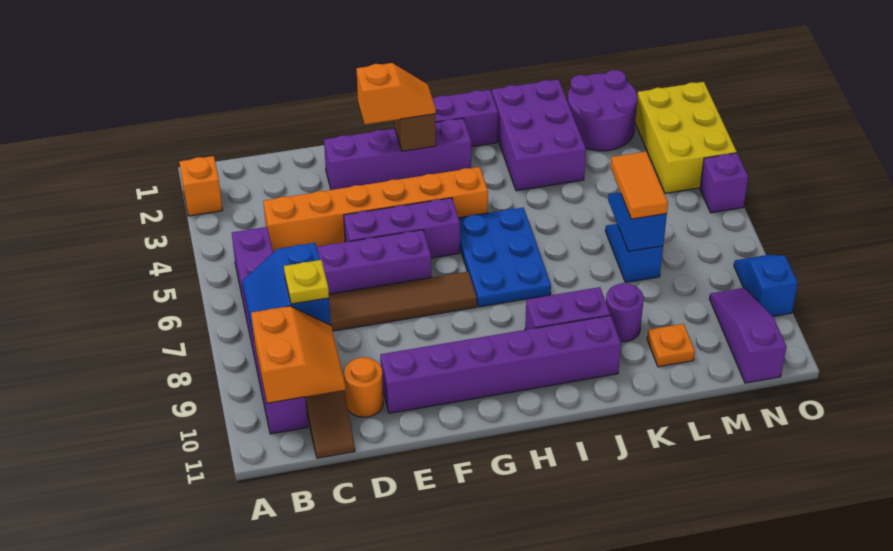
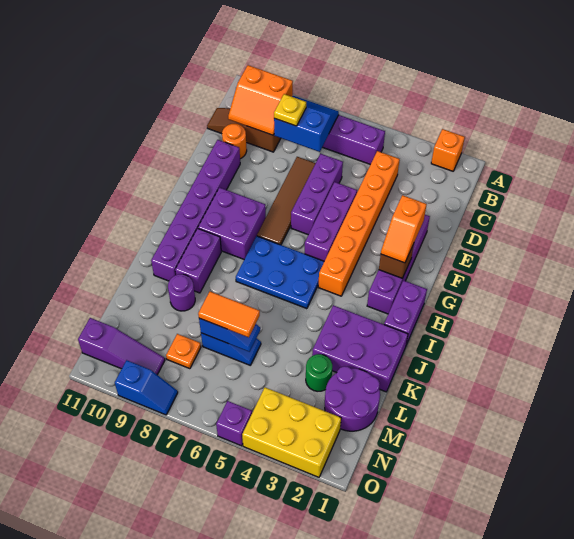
none -> purple brick G8:H9 level 1
none -> green round brick L3 level 1
orange plate L10 level 1 -> orange plate M8 level 1

